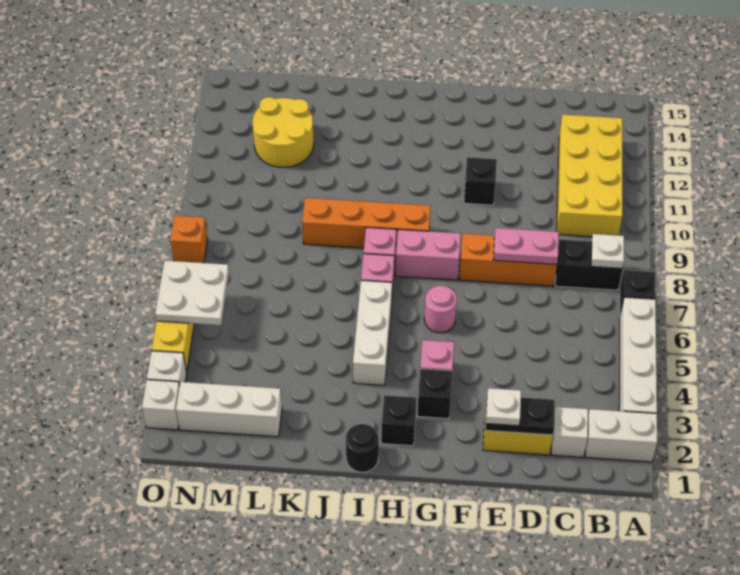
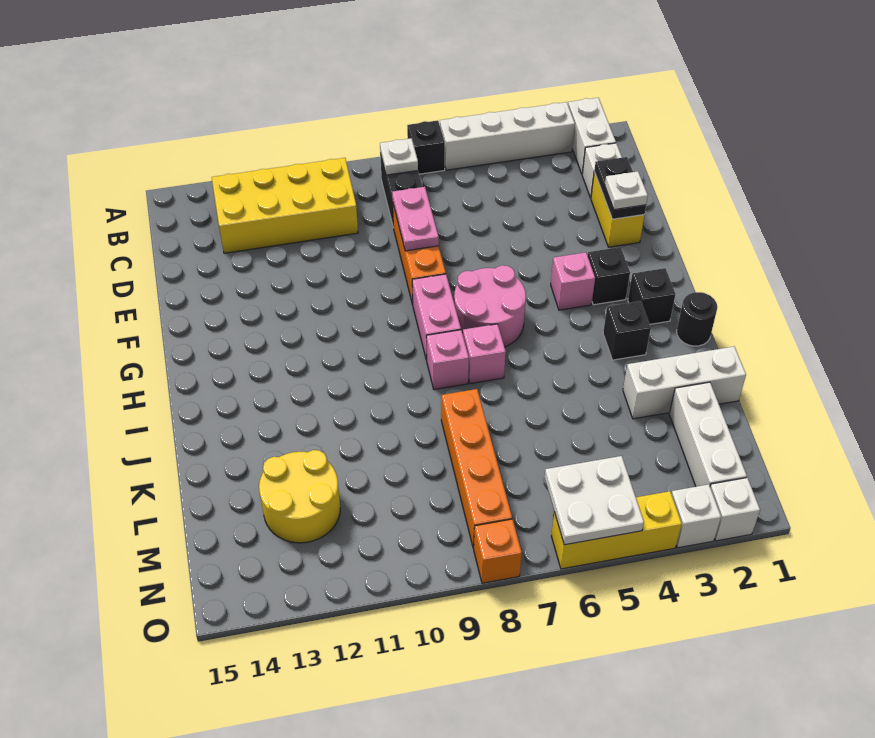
black brick F11 level 1 -> black brick I3 level 1
pink round brick G6 level 1 -> pink round brick G6:H7 level 1
orange brick H9:K9 level 1 -> orange brick K8:N8 level 1
white brick I4:I6 level 1 -> white brick K1:K3 level 1

